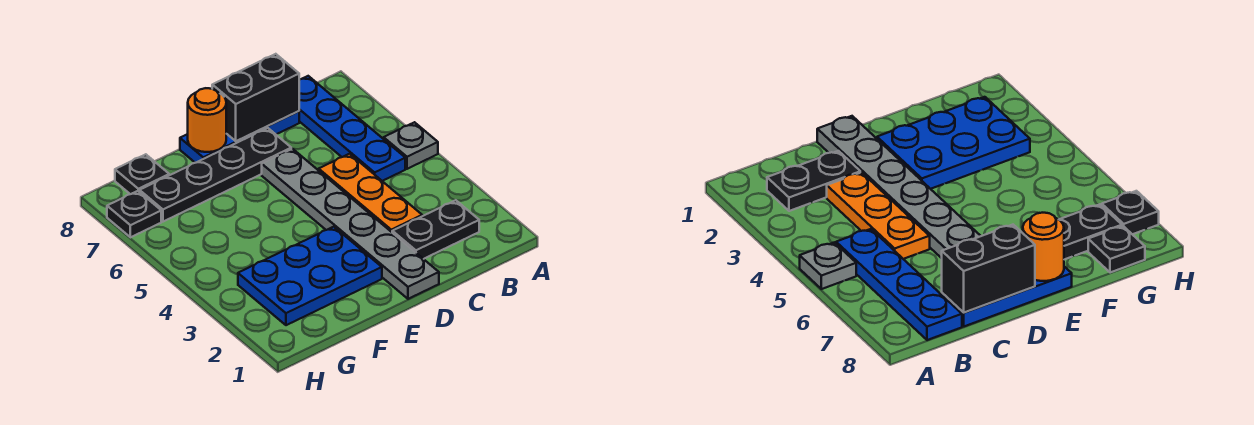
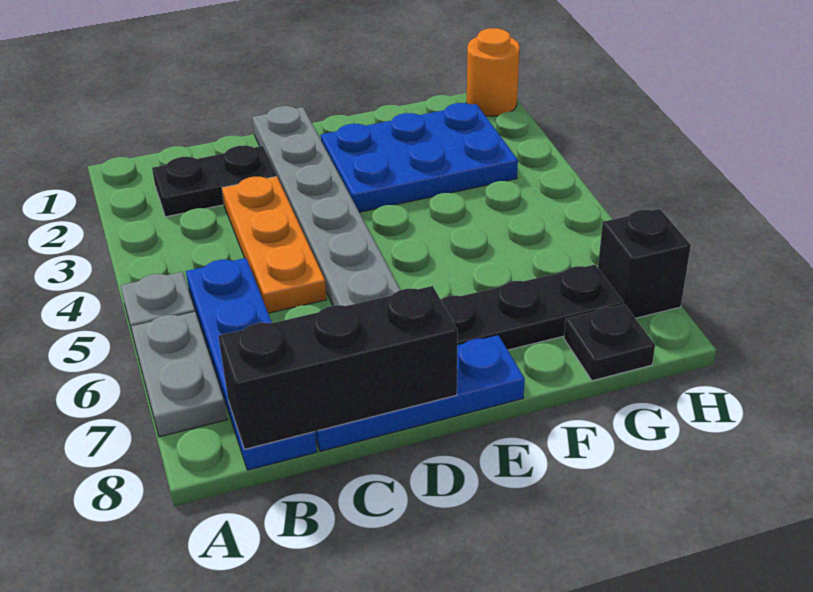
none -> grey plate A6:A7 level 1
black brick C8:D8 level 2 -> black brick B8:D8 level 2
orange round brick E8 level 2 -> orange round brick H1 level 1
black plate H7 level 1 -> black brick H7 level 1

